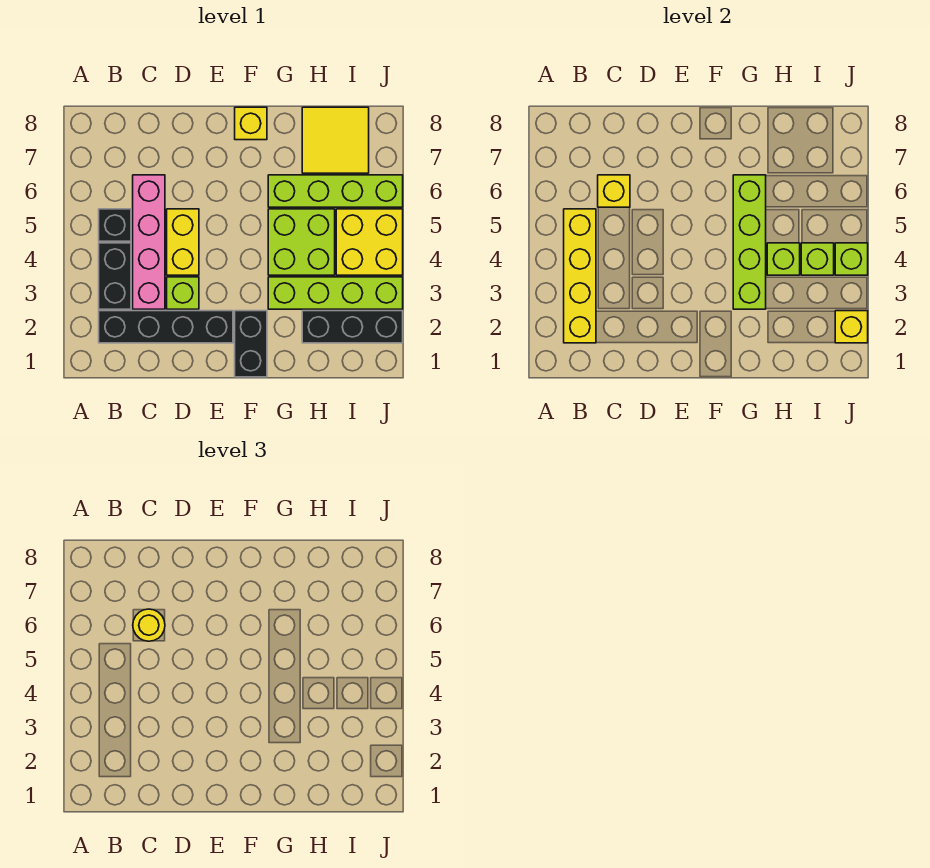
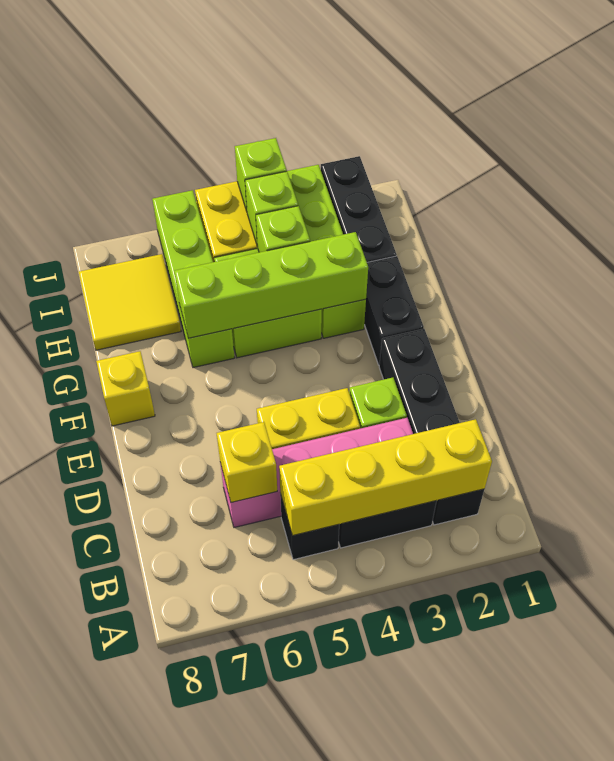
yellow round brick C6 level 3 -> none
black brick F1:F2 level 1 -> black brick F2:G2 level 1
yellow brick J2 level 2 -> none

